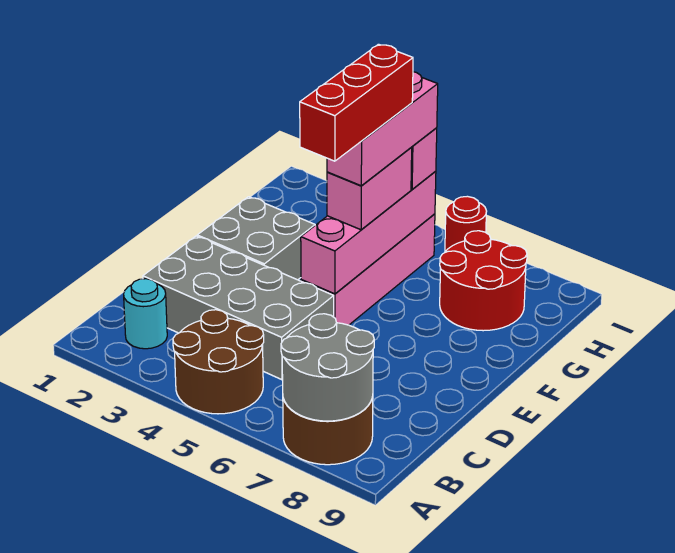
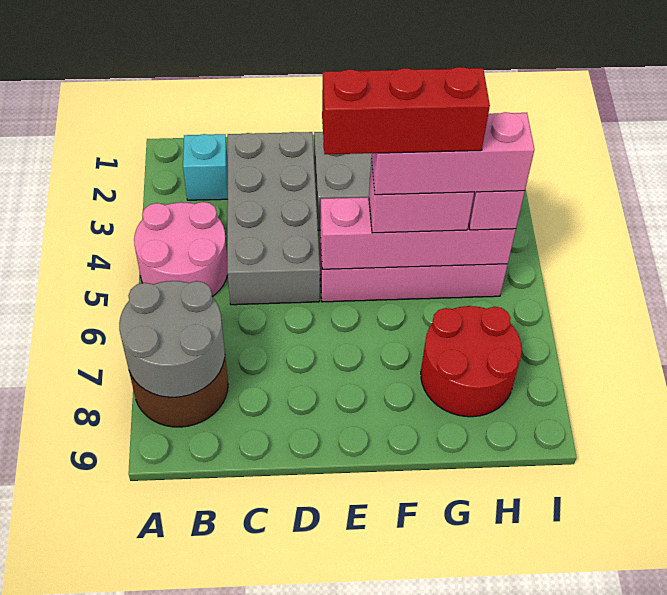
brown round brick A4:B5 level 1 -> pink round brick A4:B5 level 1
cyan round brick B2 level 1 -> cyan brick B2 level 1
red round brick I6 level 1 -> none

